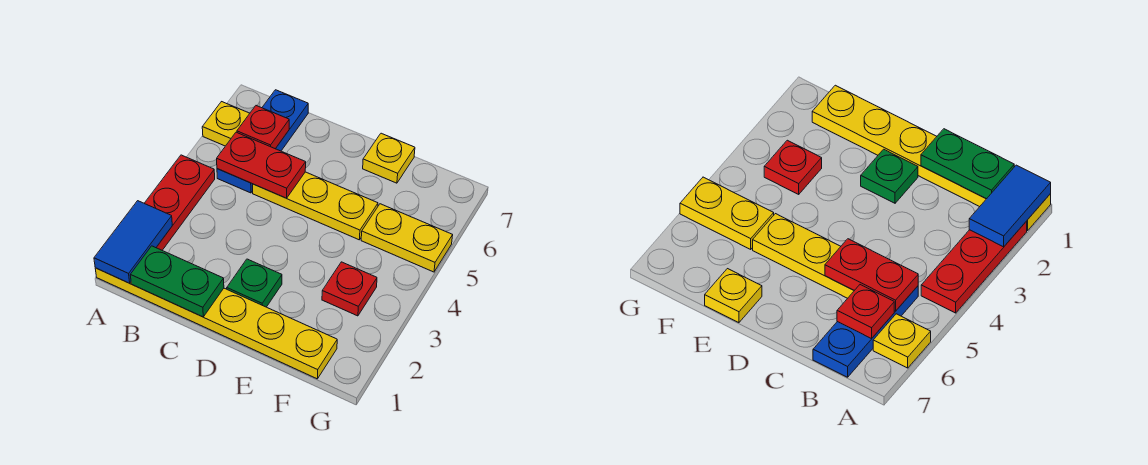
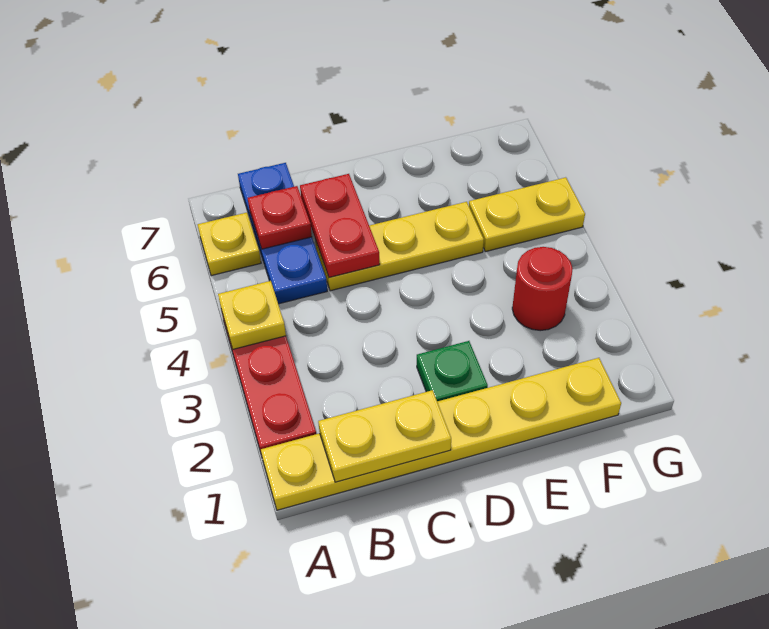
blue tile A1:A2 level 2 -> none
green plate B1:C1 level 2 -> yellow plate B1:C1 level 2
red plate B5:C5 level 2 -> red plate C5:C6 level 2
yellow plate E7 level 1 -> yellow plate A4 level 2
red plate F3 level 1 -> red round brick F3 level 1

